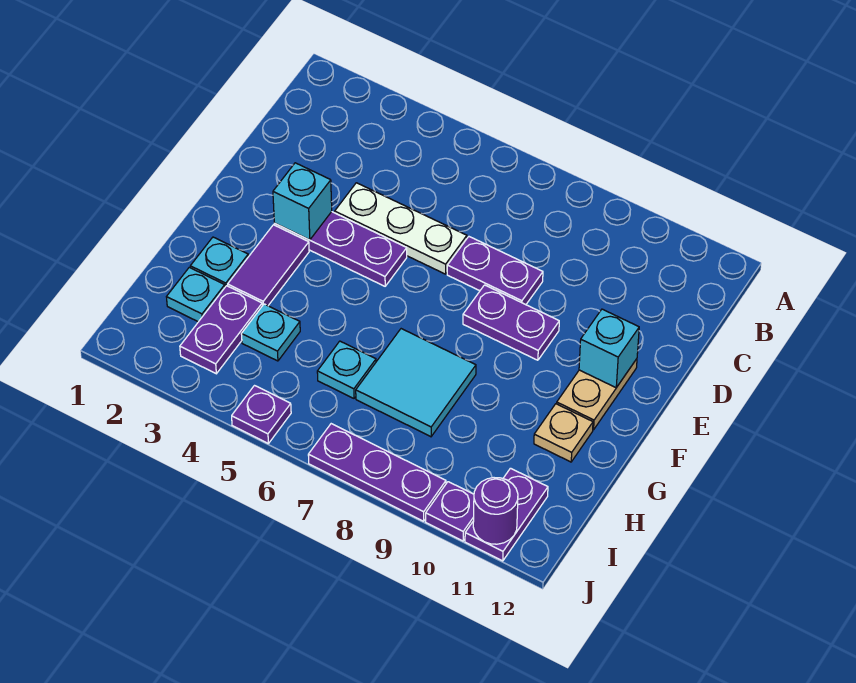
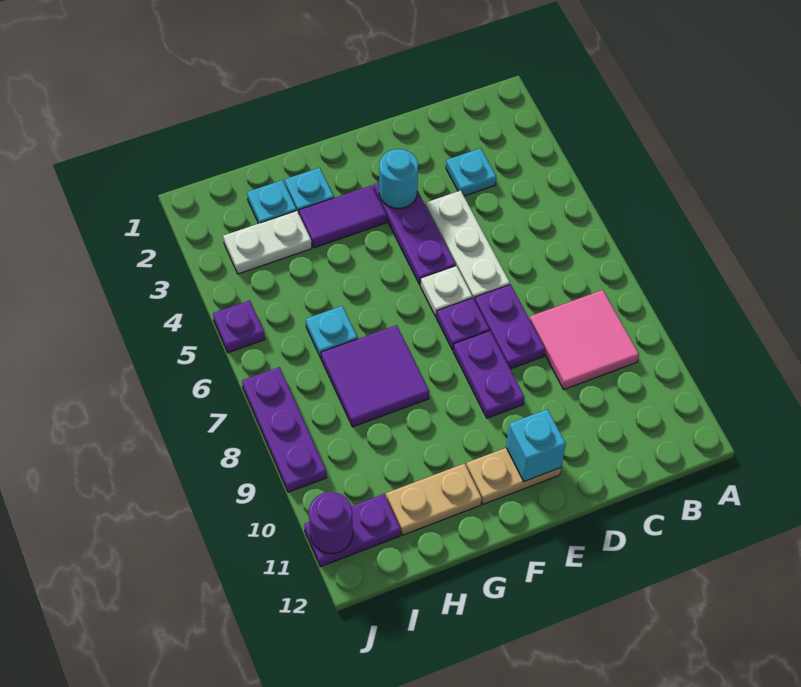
none -> pink tile B8:C9 level 1
cyan brick E3 level 2 -> cyan round brick E3 level 2
none -> white plate E6 level 1
cyan tile G7:H8 level 1 -> purple tile G7:H8 level 1
tan plate G11 level 1 -> tan plate G11:H11 level 1
purple plate H3:I3 level 1 -> white plate H3:I3 level 1
cyan plate H4 level 1 -> cyan plate C3 level 1
purple plate J10 level 1 -> purple plate E7 level 1

